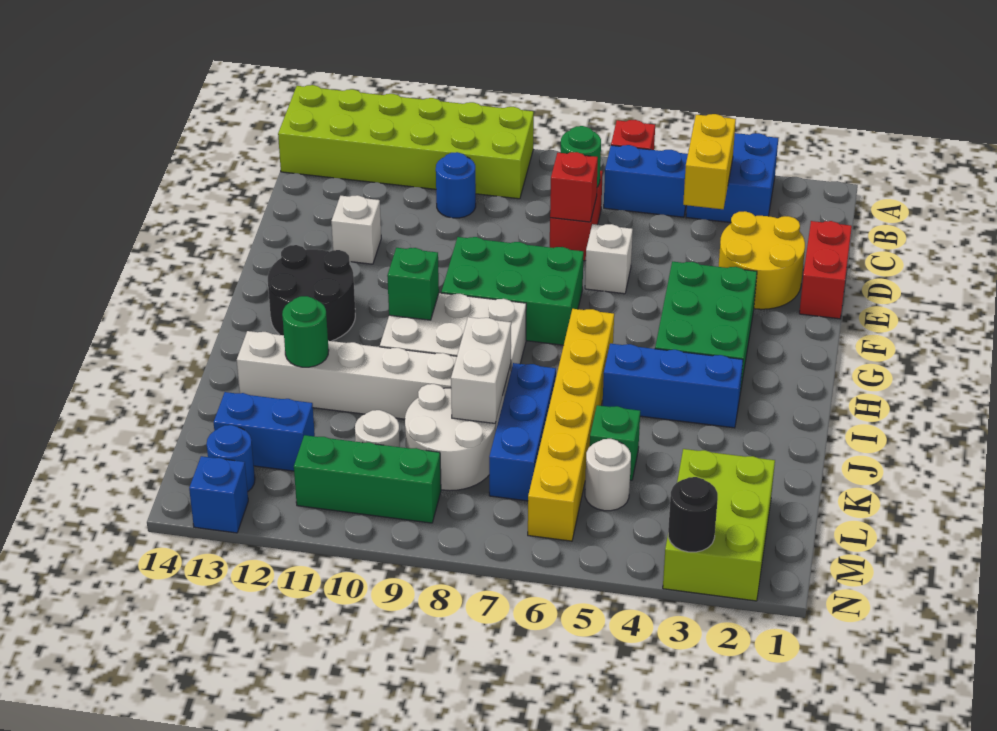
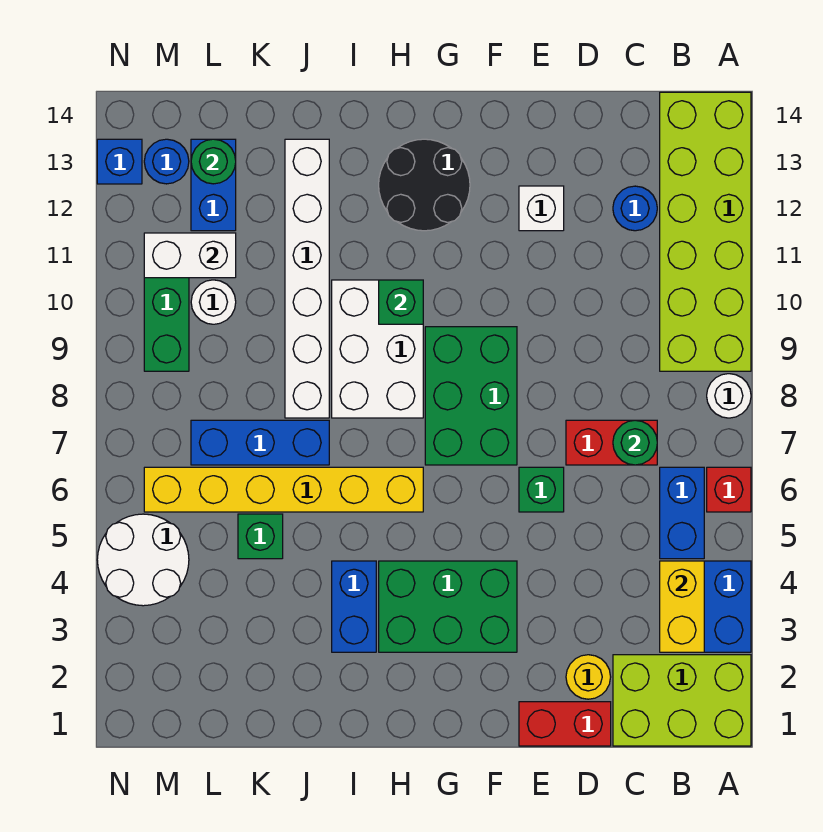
yellow brick B4:C4 level 2 -> yellow brick B3:B4 level 2
blue round brick C10 level 1 -> blue round brick C12 level 1
yellow round brick D2:E3 level 1 -> yellow round brick D2 level 1
red brick D7 level 2 -> none
white brick E6 level 1 -> green brick E6 level 1
blue brick I3:I5 level 1 -> blue brick I3:I4 level 1
white brick J8:K8 level 2 -> white brick L11:M11 level 2
green round brick J12 level 2 -> green round brick L13 level 2
white round brick K8:L9 level 1 -> white round brick M4:N5 level 1
lime brick L2:N3 level 1 -> lime brick A1:C2 level 1
white round brick L5 level 1 -> white round brick A8 level 1
black round brick N3 level 2 -> none

